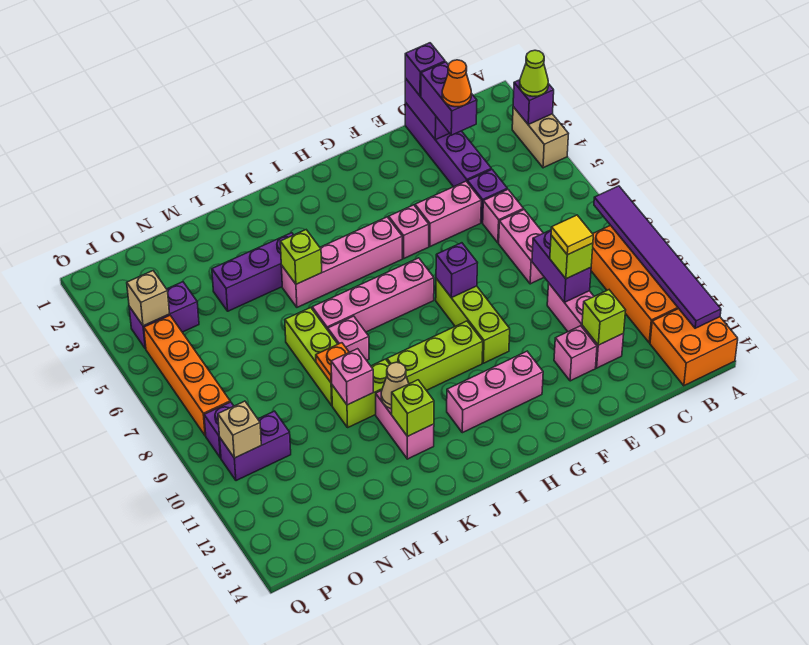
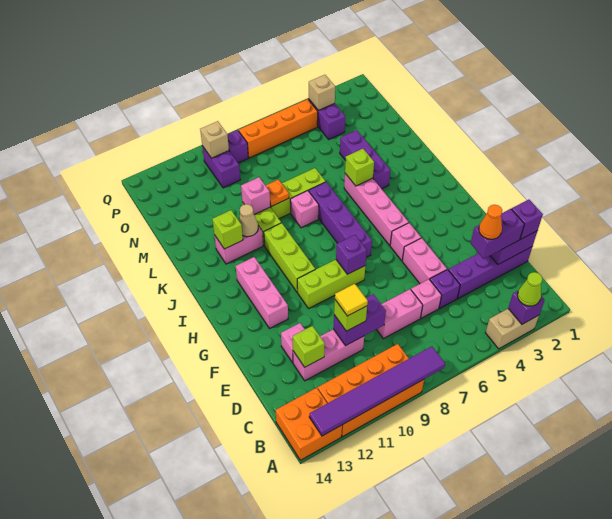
pink brick H7:K7 level 1 -> purple brick H7:K7 level 1

